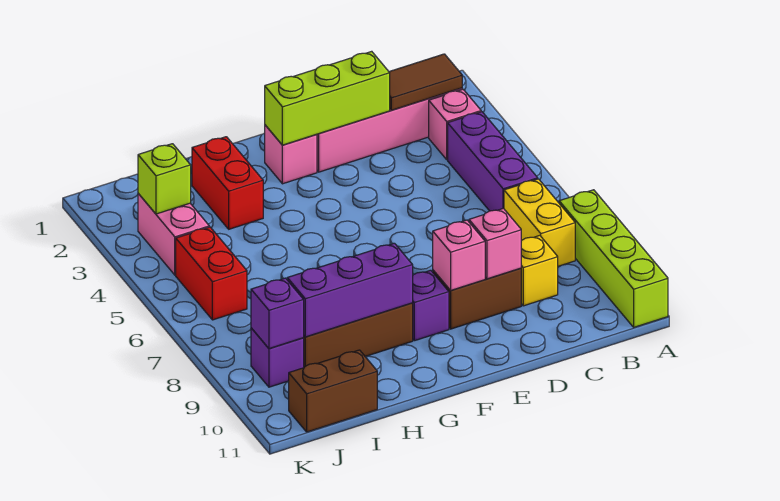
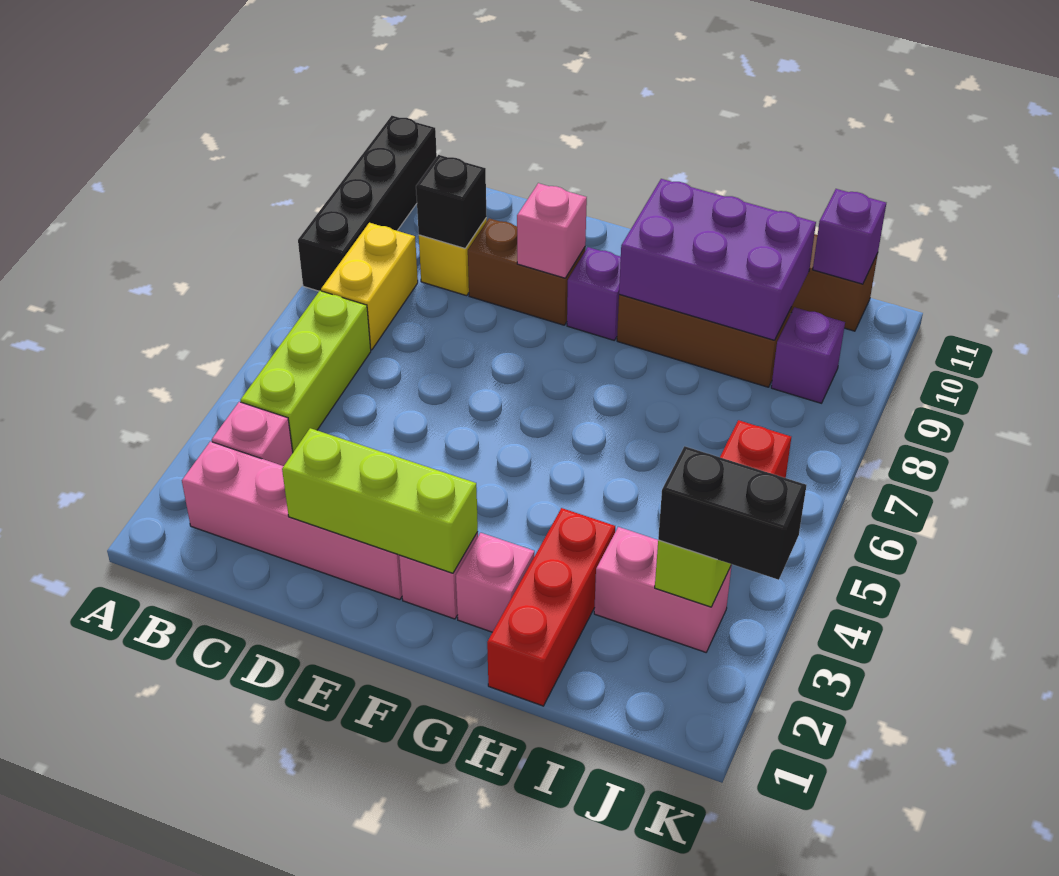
lime brick A8:A11 level 1 -> black brick A8:A11 level 1
brown tile B2:C2 level 2 -> none
purple brick B4:B6 level 1 -> lime brick B4:B6 level 1
none -> black brick C9 level 2
pink brick D9 level 2 -> pink brick G2 level 1
purple brick G9:I9 level 2 -> purple brick G9:I10 level 2
red brick H2:H3 level 1 -> red brick H1:H3 level 1
pink brick J3:J4 level 1 -> pink brick I3:J3 level 1
none -> black brick J3:K3 level 3
purple brick J9 level 2 -> purple brick J11 level 2

